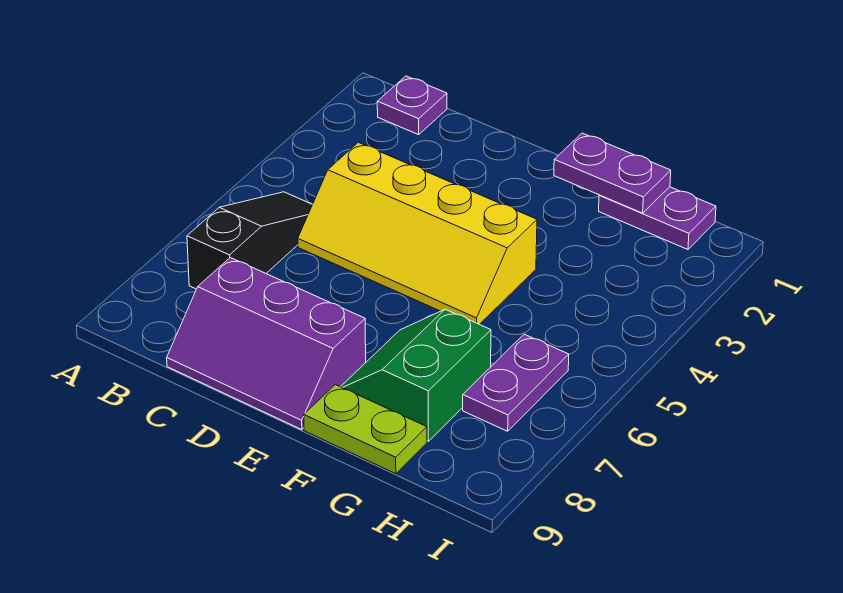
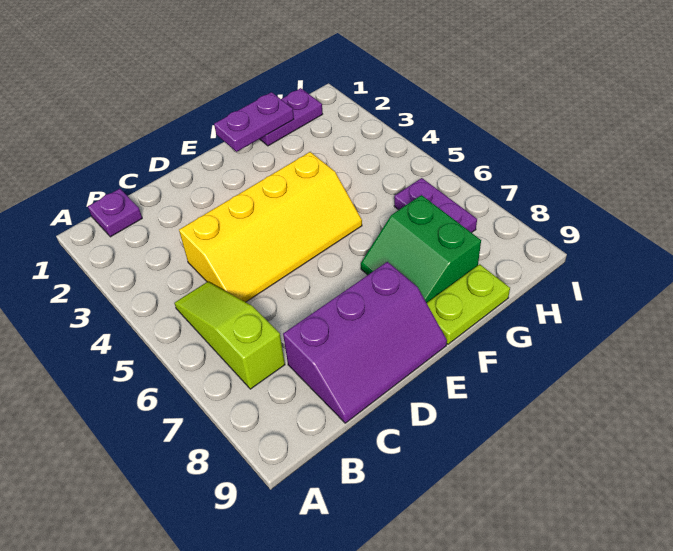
black slope B5:B7 level 1 top 7 -> lime slope B5:B7 level 1 top 7

